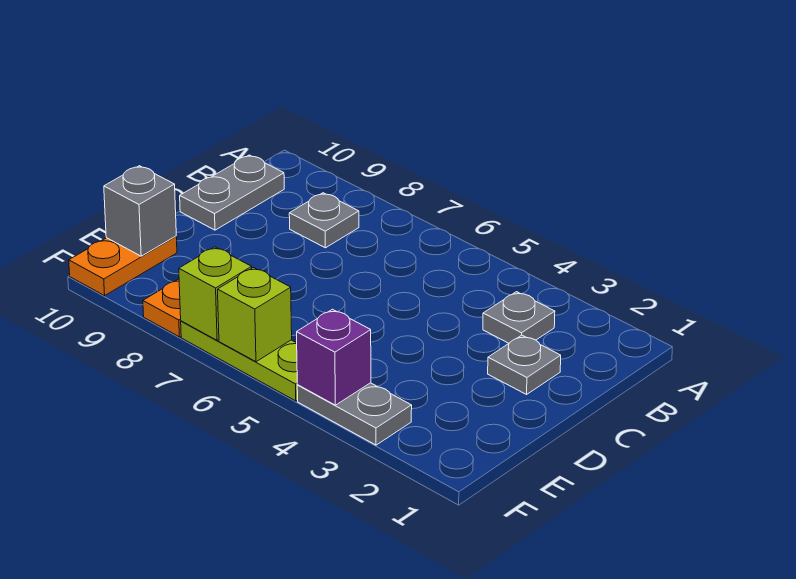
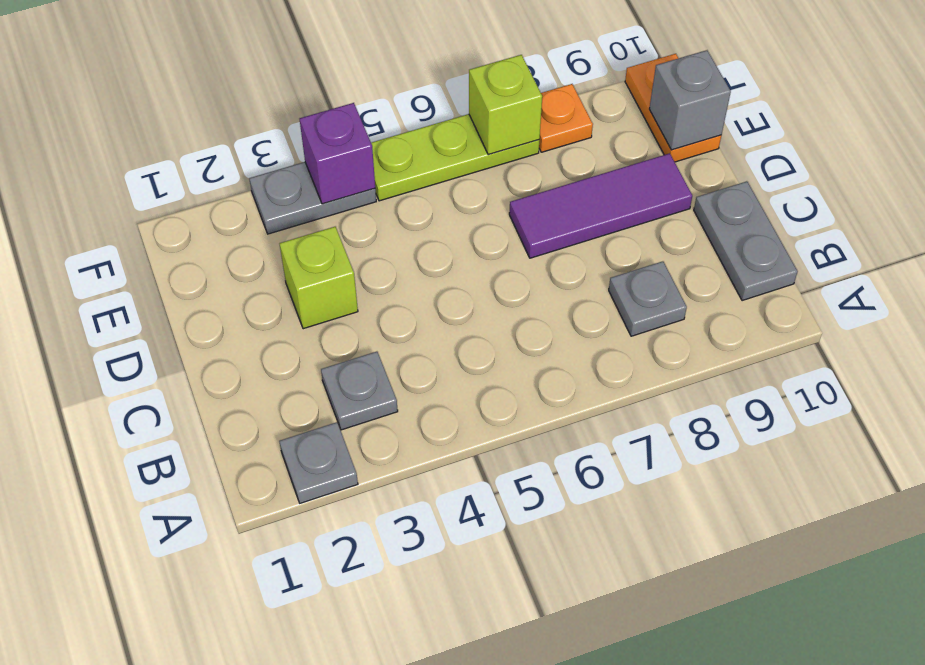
grey plate C2 level 1 -> grey plate A2 level 1
none -> purple tile D7:D9 level 1
lime brick F6 level 2 -> lime brick D3 level 1

